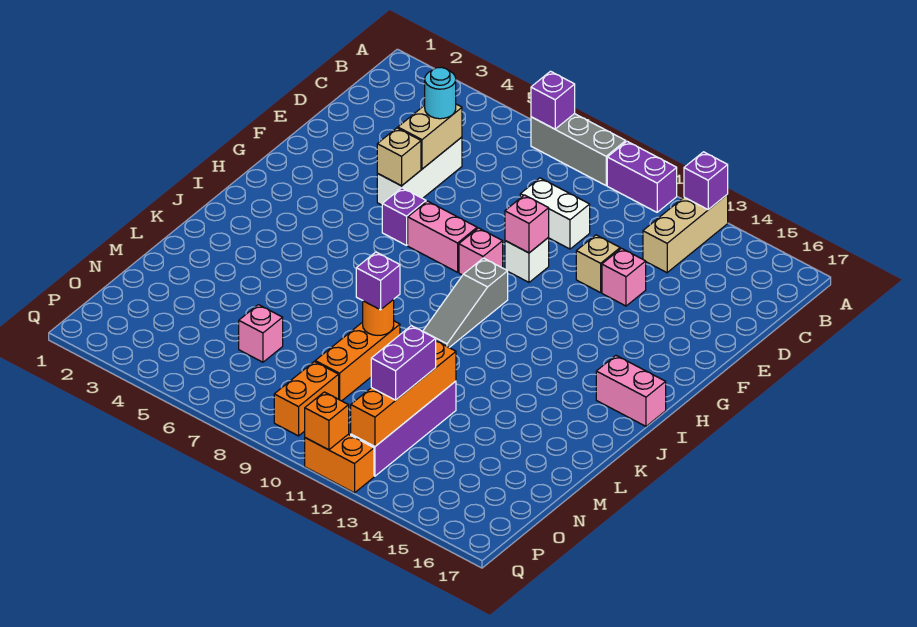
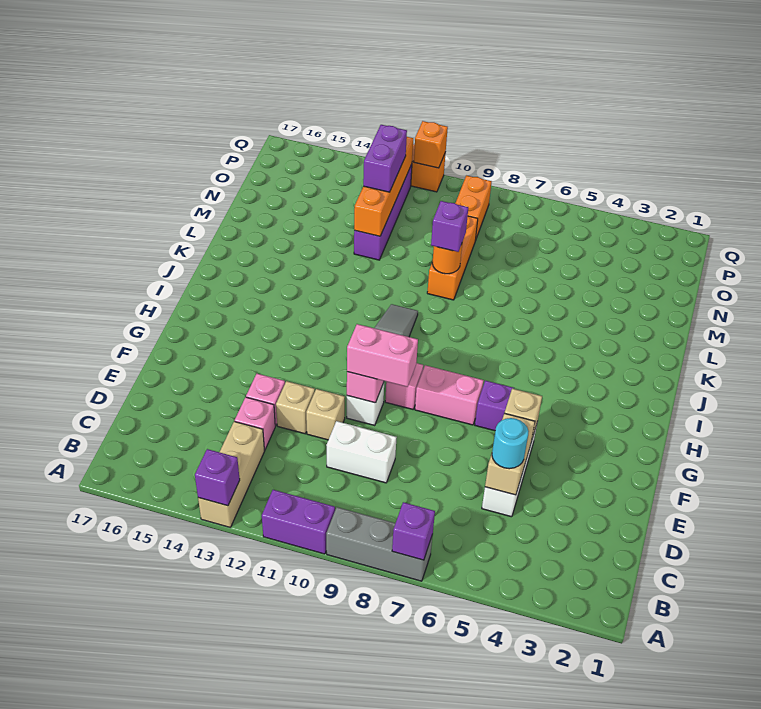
none -> tan brick E11 level 1
pink brick I16:I17 level 1 -> pink brick F9:F10 level 3
pink brick N6 level 1 -> pink brick D13 level 1

